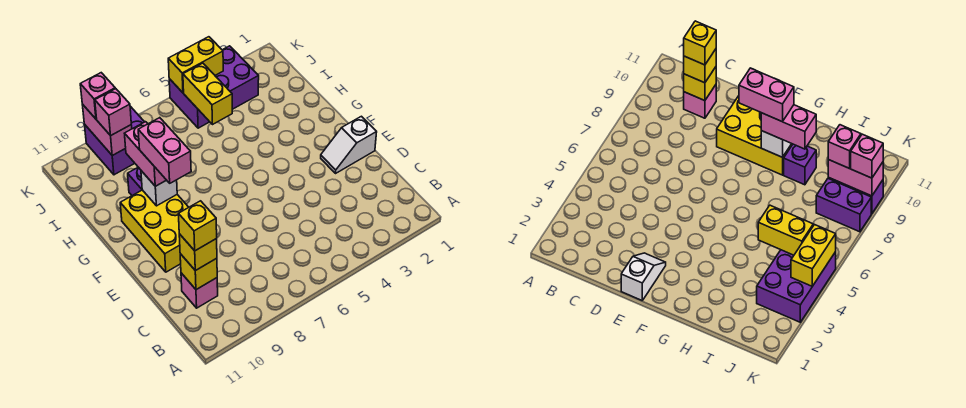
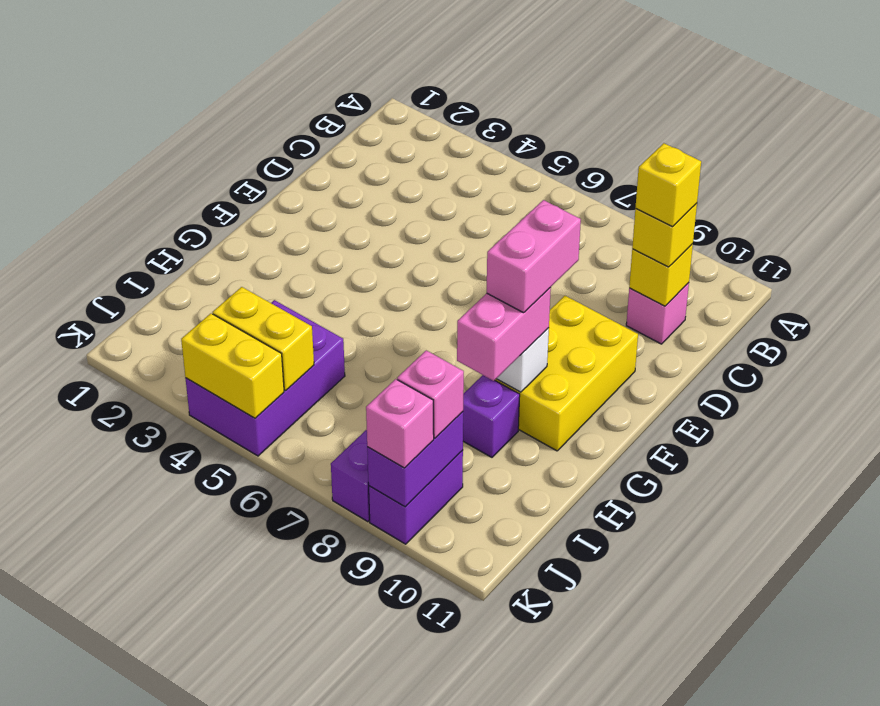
white slope E1:E2 level 1 top 1 -> none
yellow brick I5:J5 level 2 -> yellow brick J4:J5 level 2
purple brick J3:K5 level 1 -> purple brick I4:K5 level 1
pink brick J9:K9 level 2 -> purple brick J9:K9 level 2

